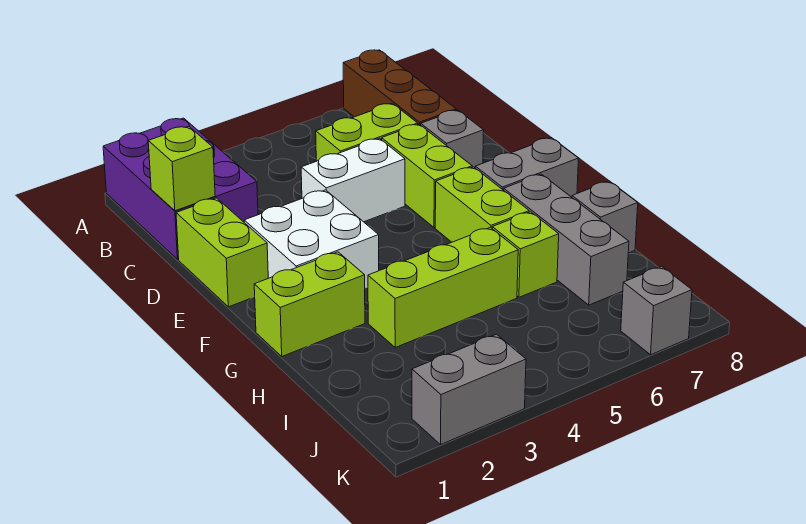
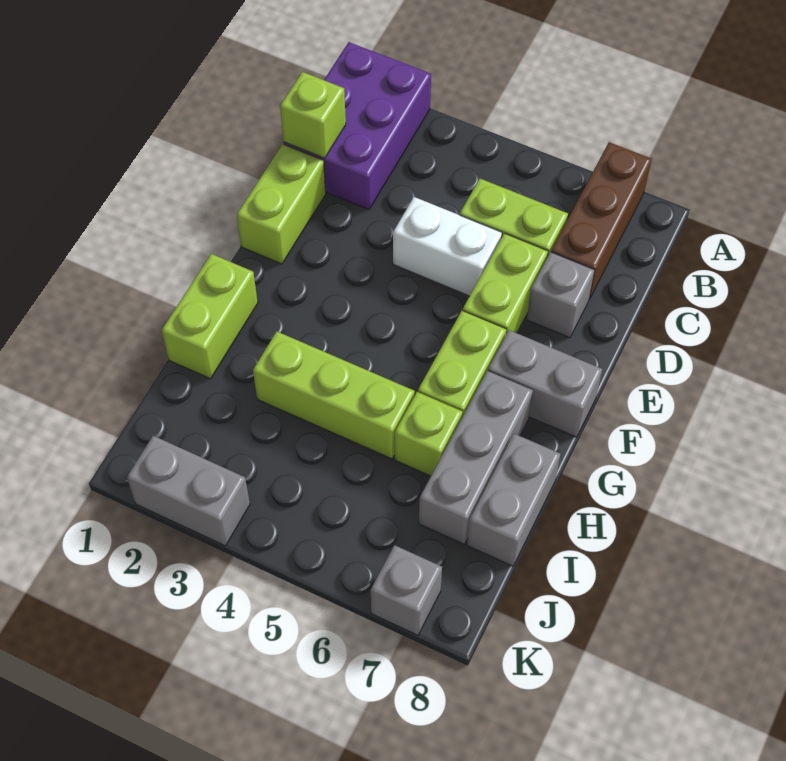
white brick E2:F3 level 1 -> none
lime brick G1:G2 level 1 -> lime brick G1:H1 level 1
grey brick H8 level 1 -> grey brick H8:I8 level 1

